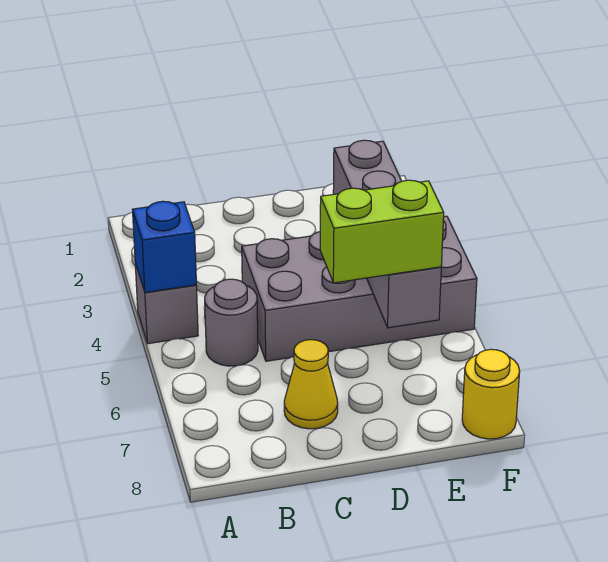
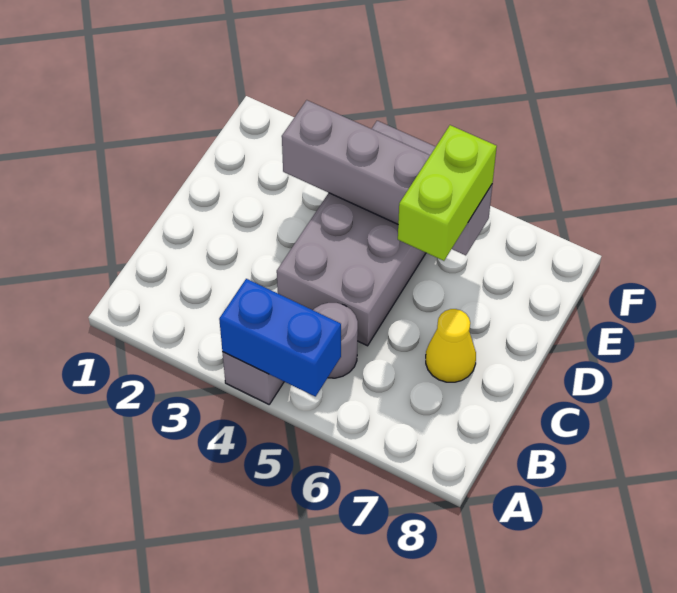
blue brick A4 level 2 -> blue brick A4:A5 level 2
yellow round brick F8 level 1 -> none

